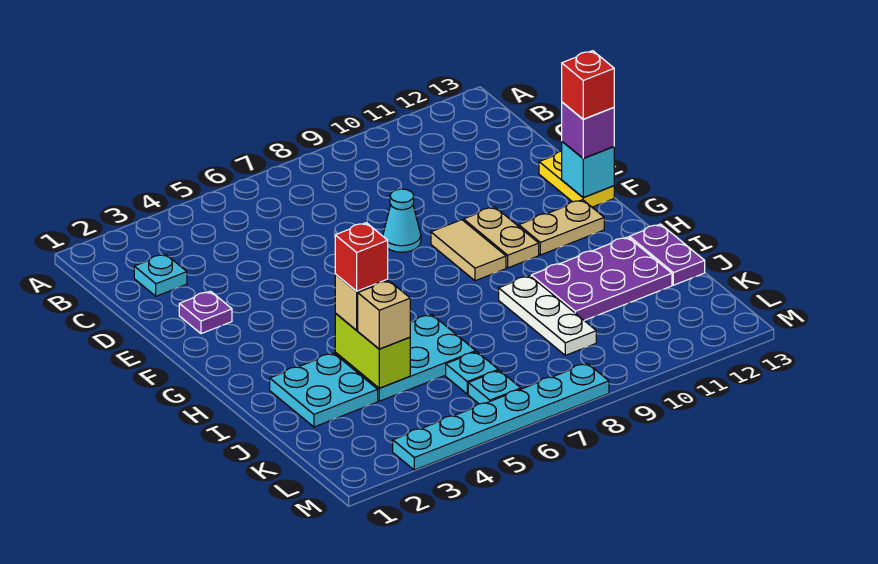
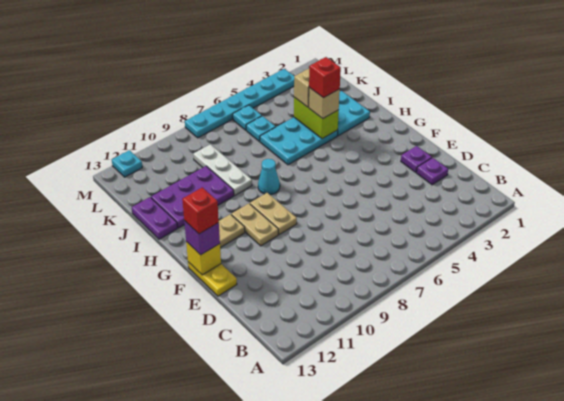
cyan plate C2 level 1 -> cyan plate M12 level 1
none -> purple plate D2 level 1
cyan cone E8 level 1 -> cyan cone H8 level 1
tan tile F9:G9 level 1 -> tan plate F9:G9 level 1
cyan brick F13 level 2 -> yellow brick F13 level 2

